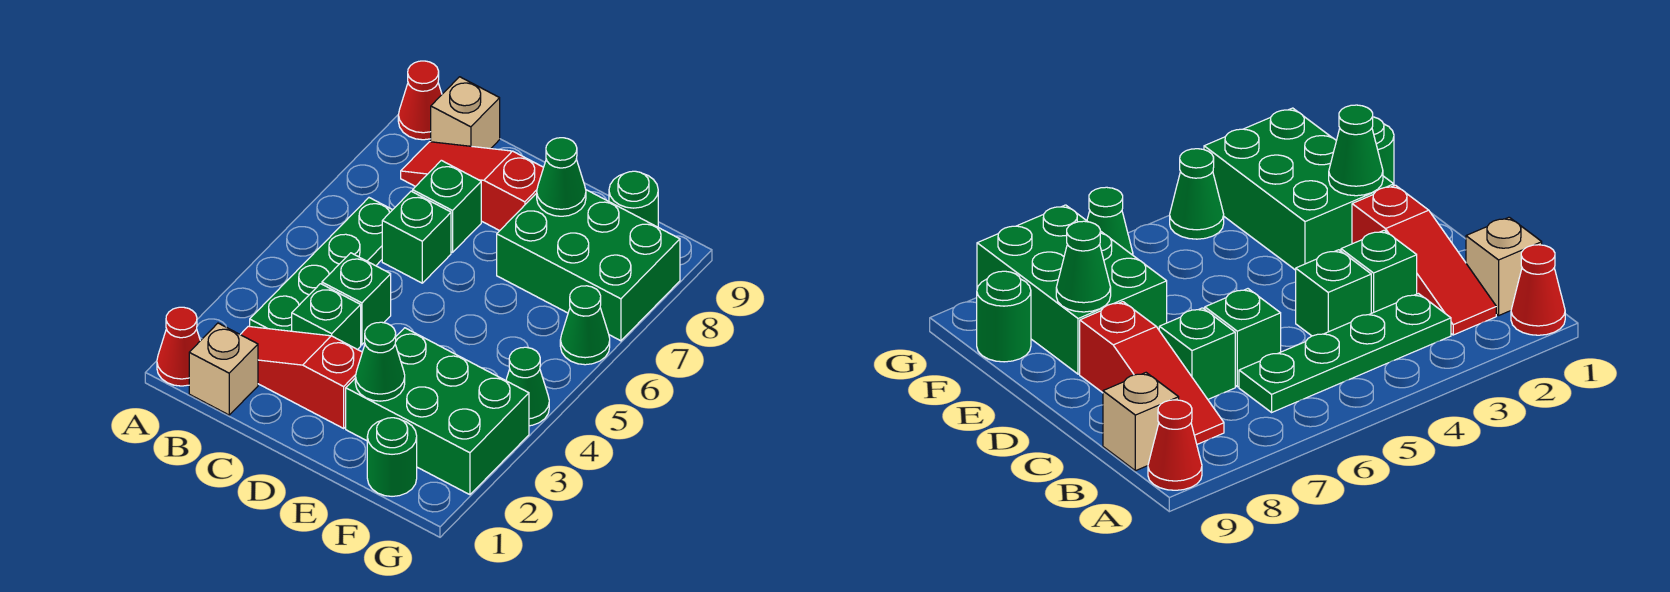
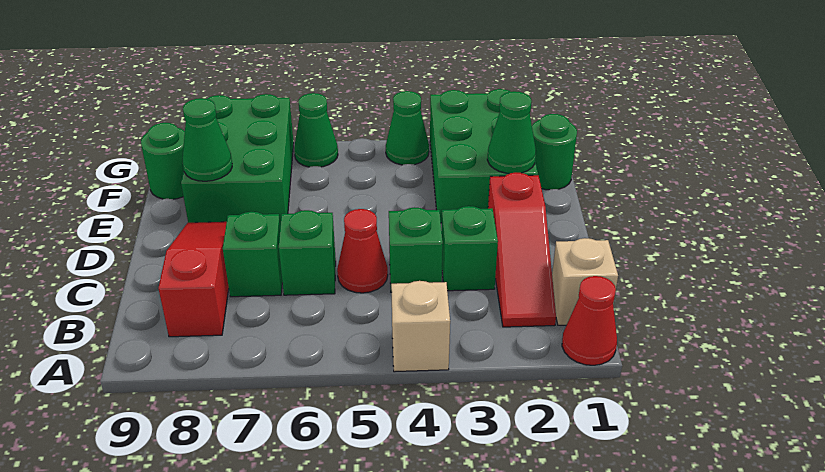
red cone A9 level 1 -> red cone C5 level 1
green plate B3:B6 level 1 -> none
red slope B8:D8 level 1 top D -> red slope B8:D8 level 1 top B
tan brick B9 level 1 -> tan brick A4 level 1

